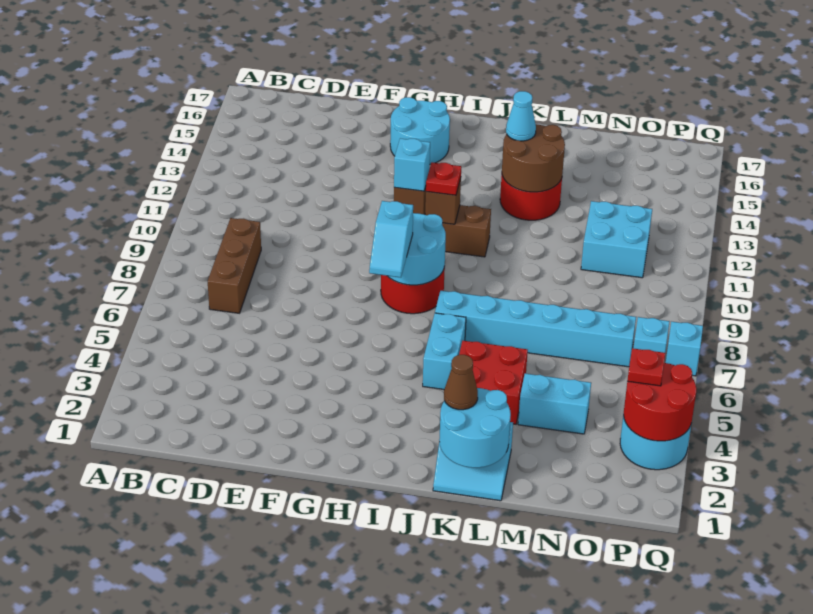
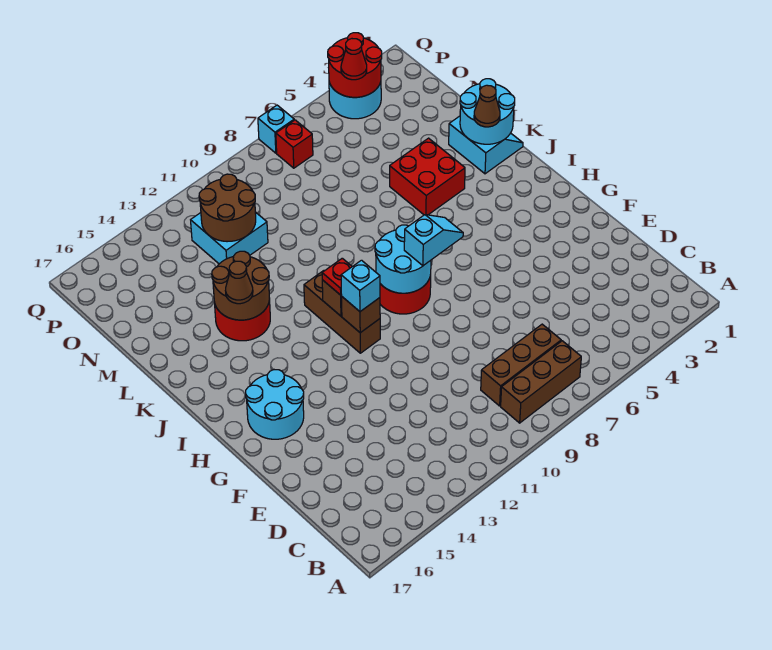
none -> brown brick B7:B9 level 1
cyan brick J5:J6 level 1 -> none
cyan brick J7:O7 level 1 -> none
cyan cone K14 level 3 -> brown cone K14 level 3
cyan brick M4:N4 level 1 -> none
none -> brown round brick N11:O12 level 2
red plate P4 level 3 -> red cone P4 level 3
cyan brick P7 level 1 -> red brick P7 level 1

